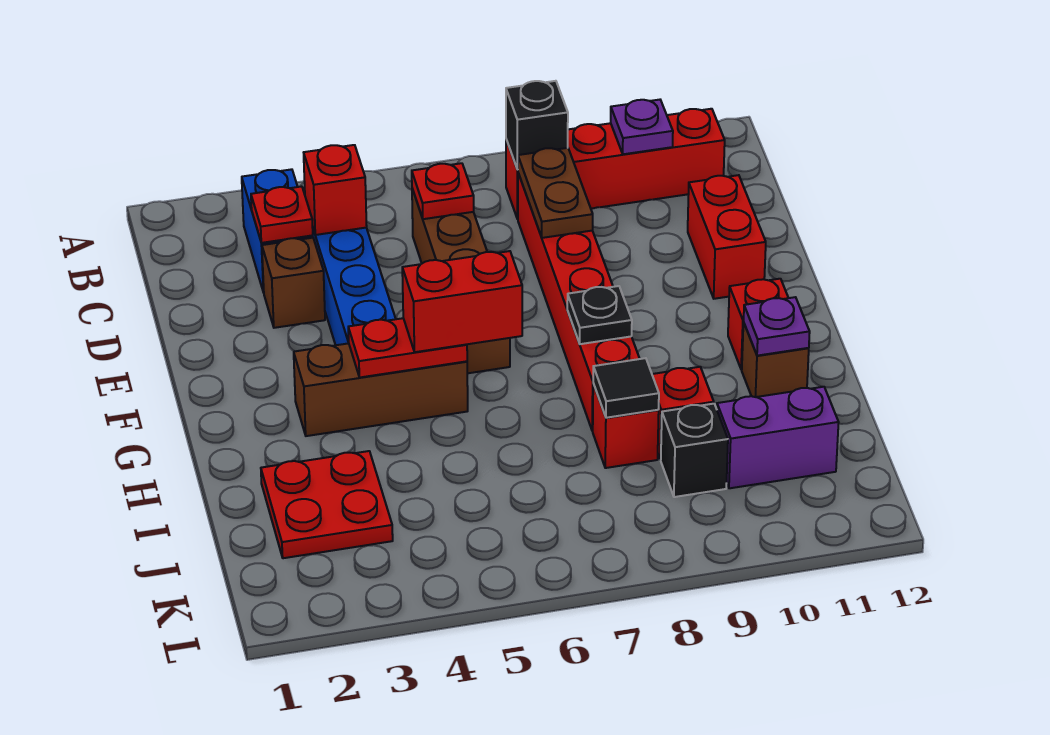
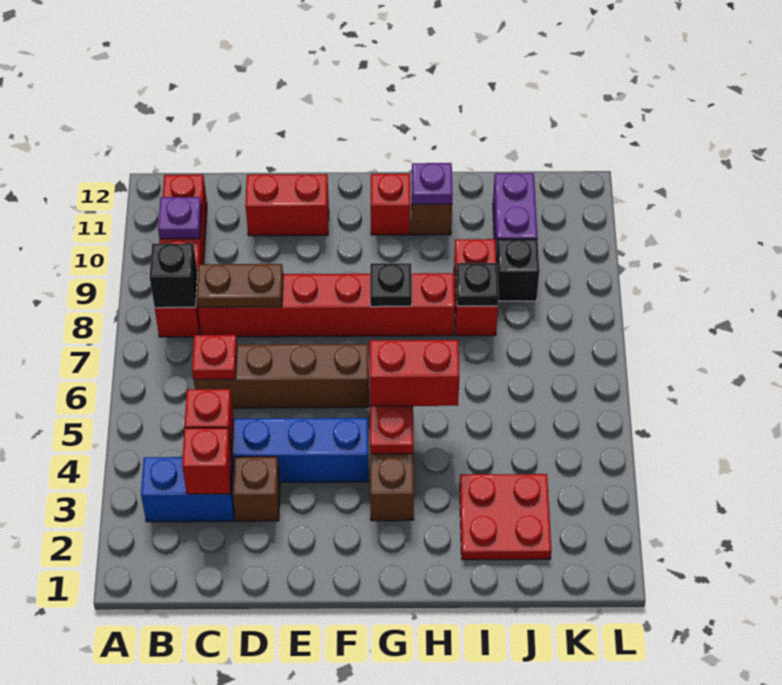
red plate C3 level 2 -> red brick C3 level 2
red brick G5:G6 level 3 -> red brick G5:H5 level 3
black tile I8 level 2 -> black plate I8 level 2

